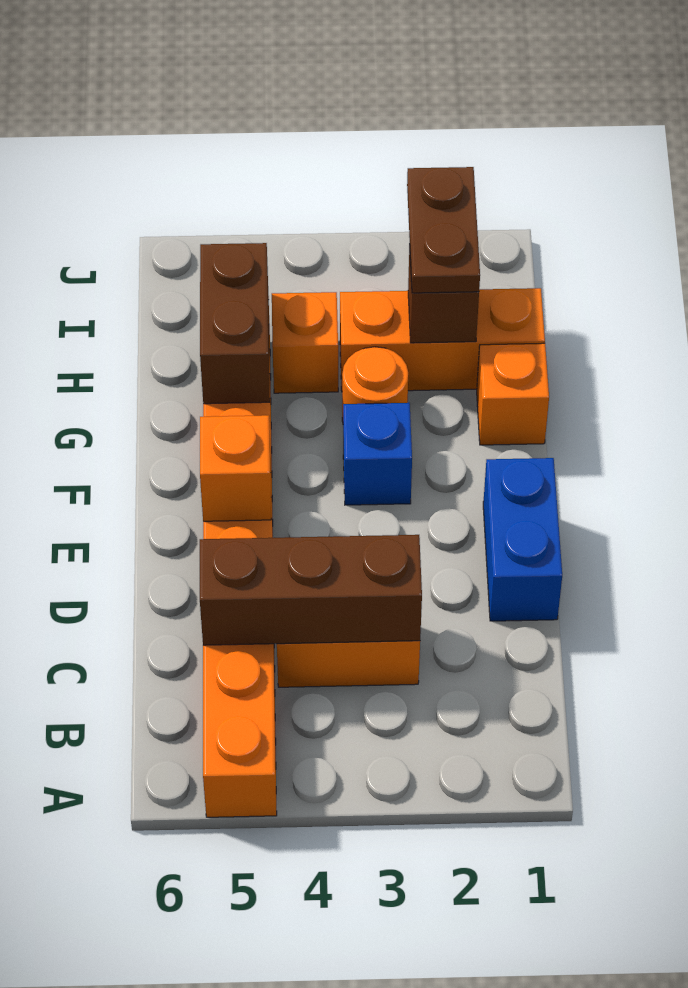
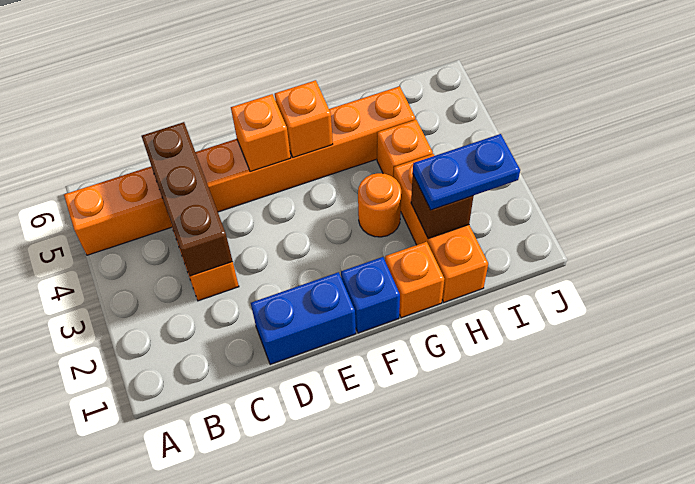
blue brick F3 level 1 -> blue brick F1 level 1
none -> orange brick F5 level 2
brown brick G5:H5 level 2 -> none
brown plate H2:I2 level 3 -> blue plate H2:I2 level 3

